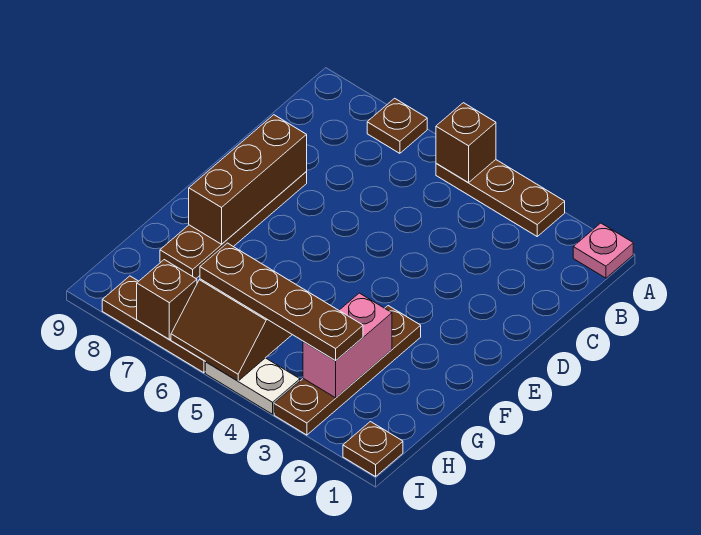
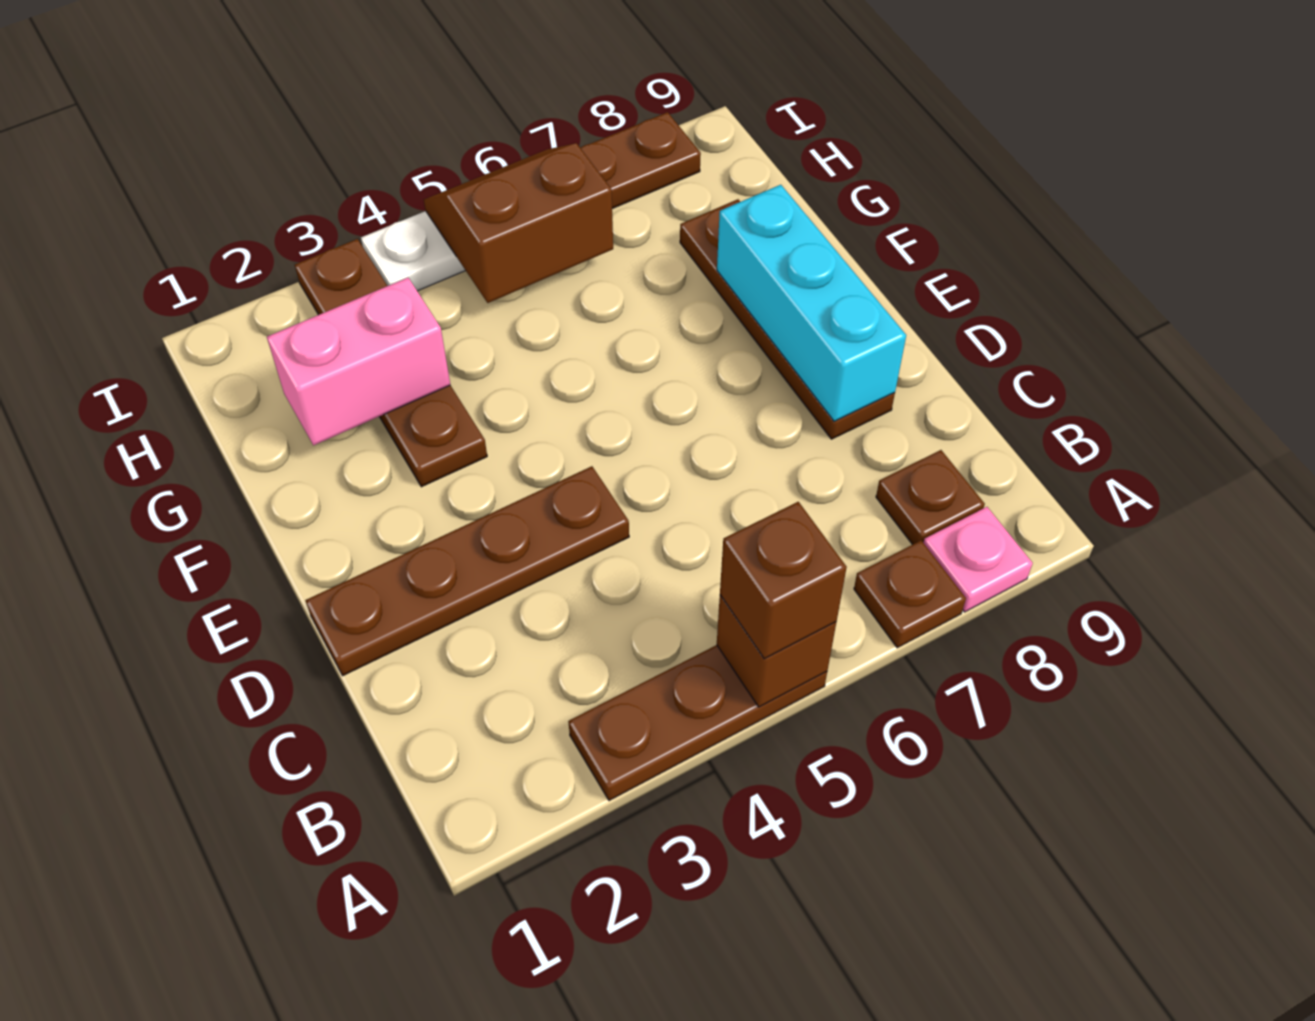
pink plate A1 level 1 -> pink plate A8 level 1
brown brick D8:F8 level 2 -> cyan brick D8:F8 level 2
pink brick G3:H3 level 2 -> pink brick G2:G3 level 2
brown plate H3:H6 level 3 -> brown plate D1:D4 level 1
brown plate I1 level 1 -> brown plate B8 level 1
brown brick I7 level 2 -> brown brick A5 level 3

